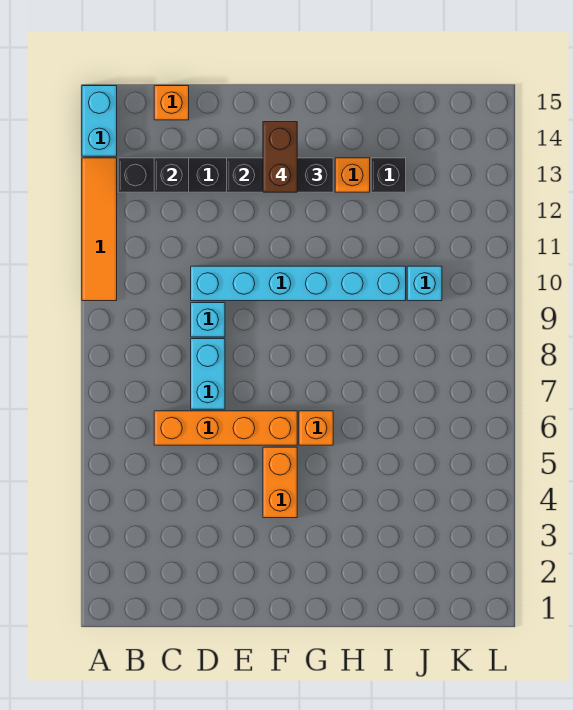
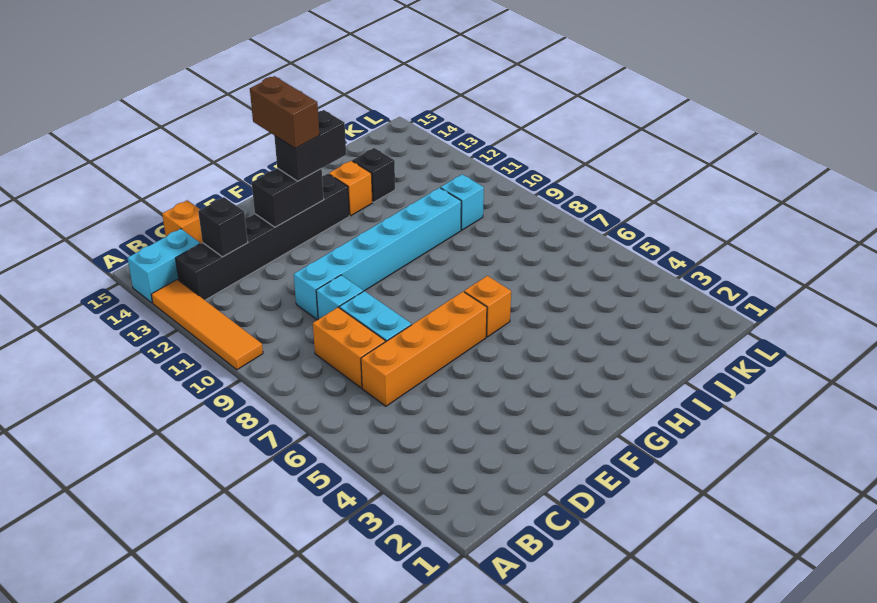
cyan brick A14:A15 level 1 -> cyan brick A14:B14 level 1
orange brick F4:F5 level 1 -> orange brick C7:C8 level 1

